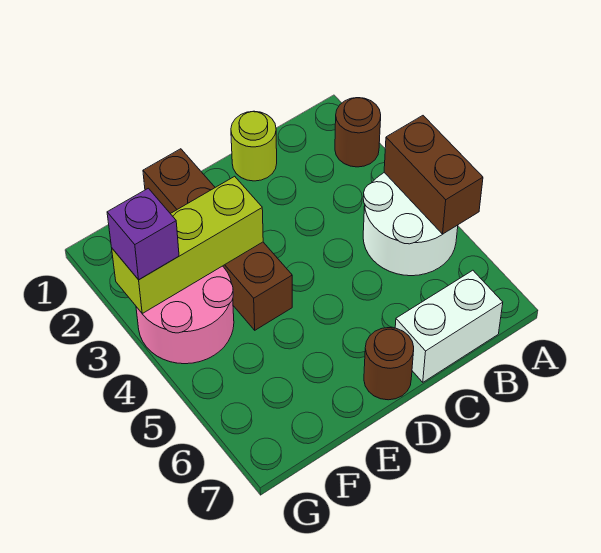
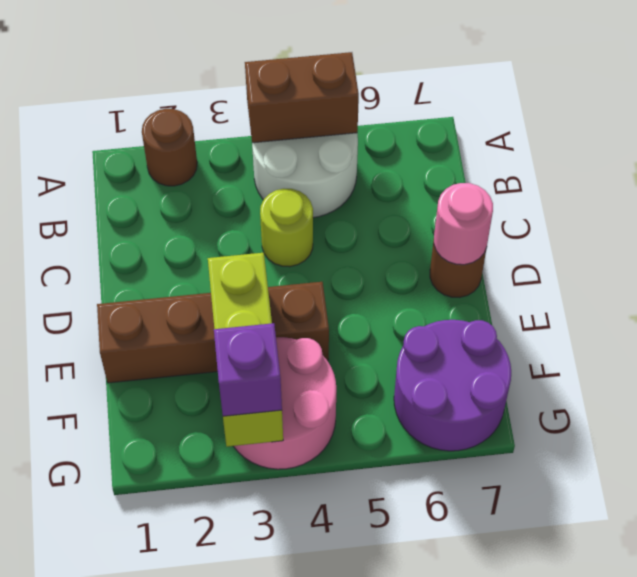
white brick B7:C7 level 1 -> none
lime round brick C1 level 1 -> lime round brick C4 level 1
none -> pink round brick D7 level 2
none -> purple round brick F6:G7 level 1

